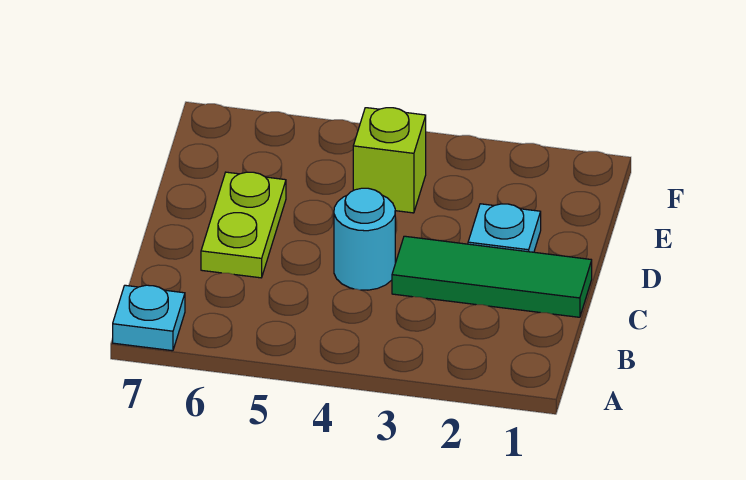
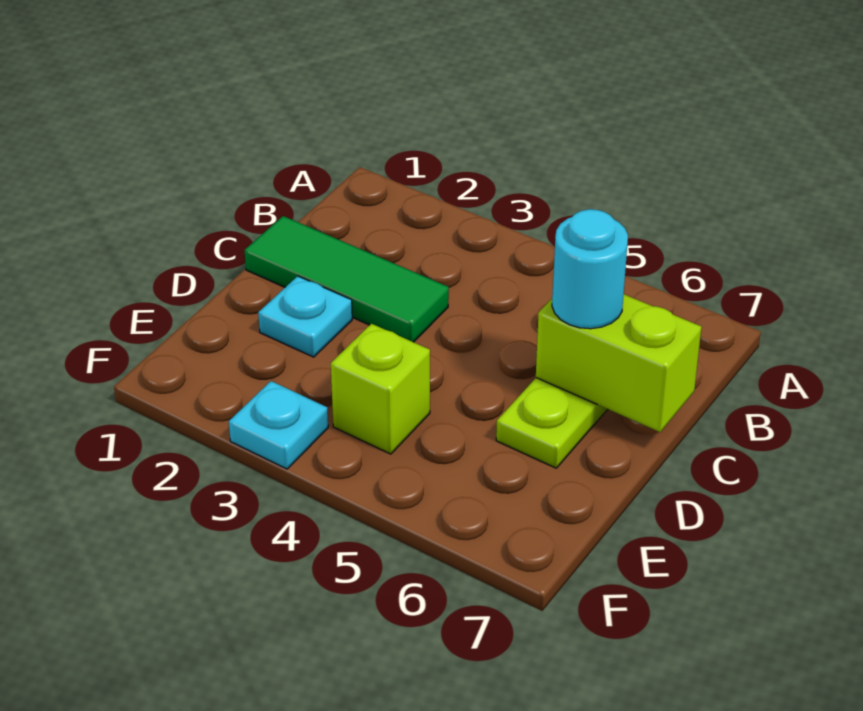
cyan plate A7 level 1 -> cyan plate F3 level 1
cyan round brick C4 level 1 -> cyan round brick C6 level 3
none -> lime brick C6:C7 level 2

